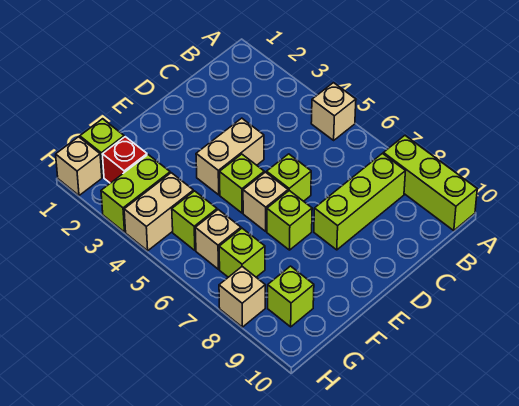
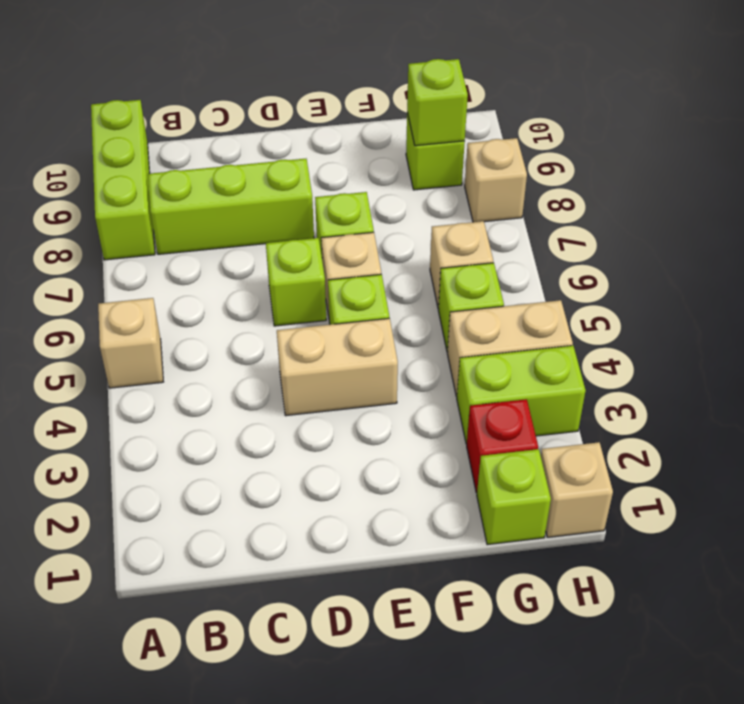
lime brick G7 level 1 -> lime brick G9 level 2

